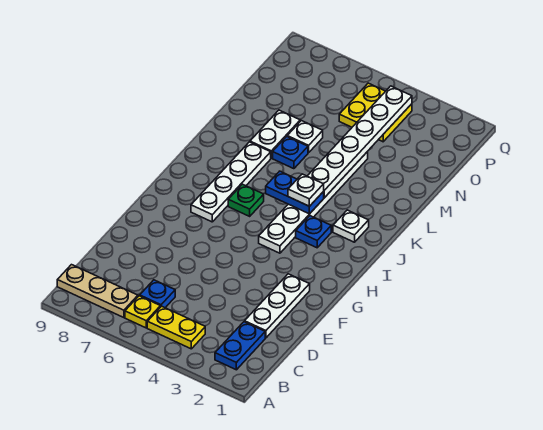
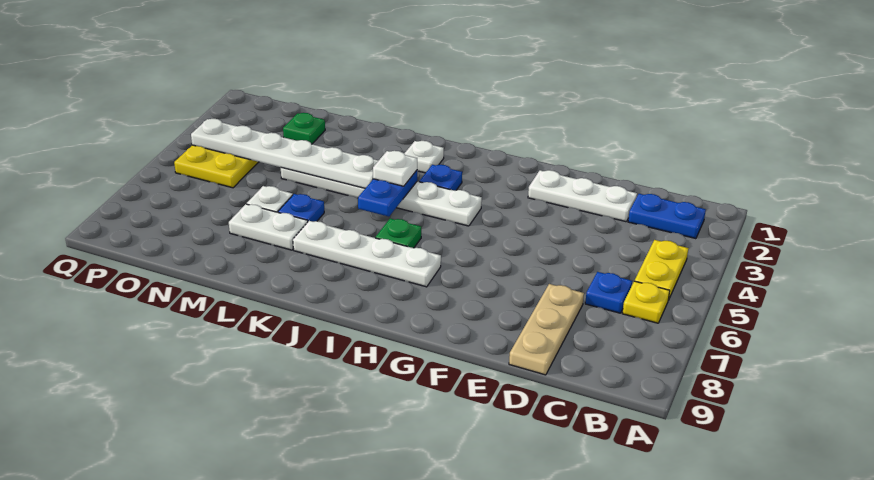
tan plate B7:B9 level 1 -> tan plate D7:D9 level 1
none -> green plate N2 level 1

